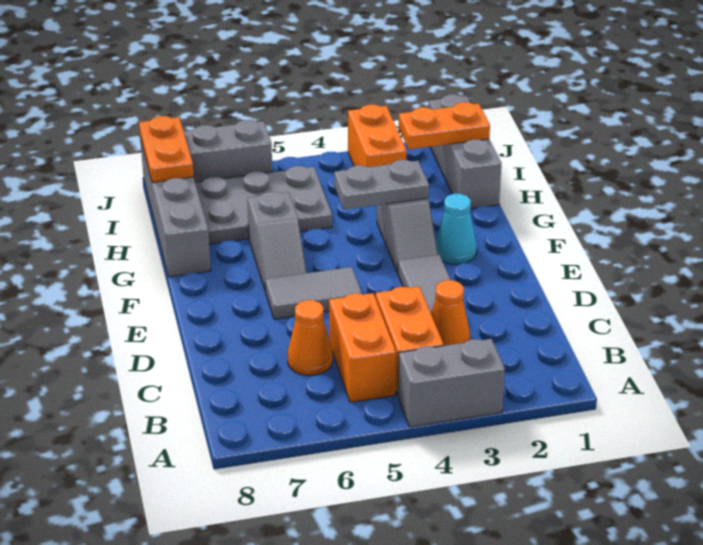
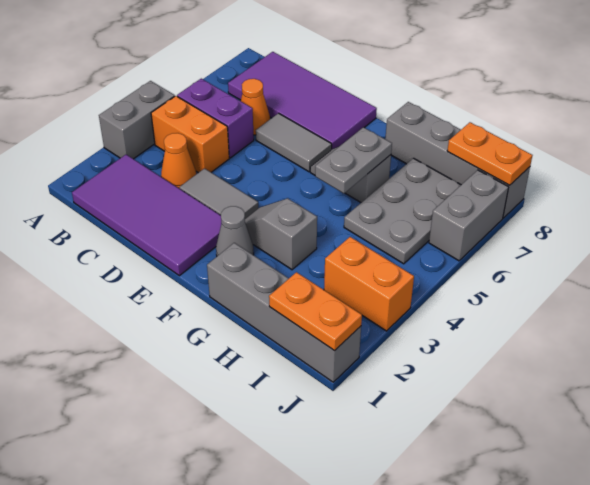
none -> purple tile B1:E2 level 1
orange brick B5:C5 level 1 -> purple brick B5:C5 level 1
none -> purple tile B7:E8 level 1
grey tile E5:E6 level 1 -> grey tile D6:E6 level 1
cyan cone F2 level 1 -> grey cone F2 level 1
grey plate G3:G4 level 2 -> grey plate G5:G6 level 2
grey brick H1:J1 level 1 -> grey brick G1:J1 level 1
orange plate I1:I2 level 2 -> orange plate I1:J1 level 2

